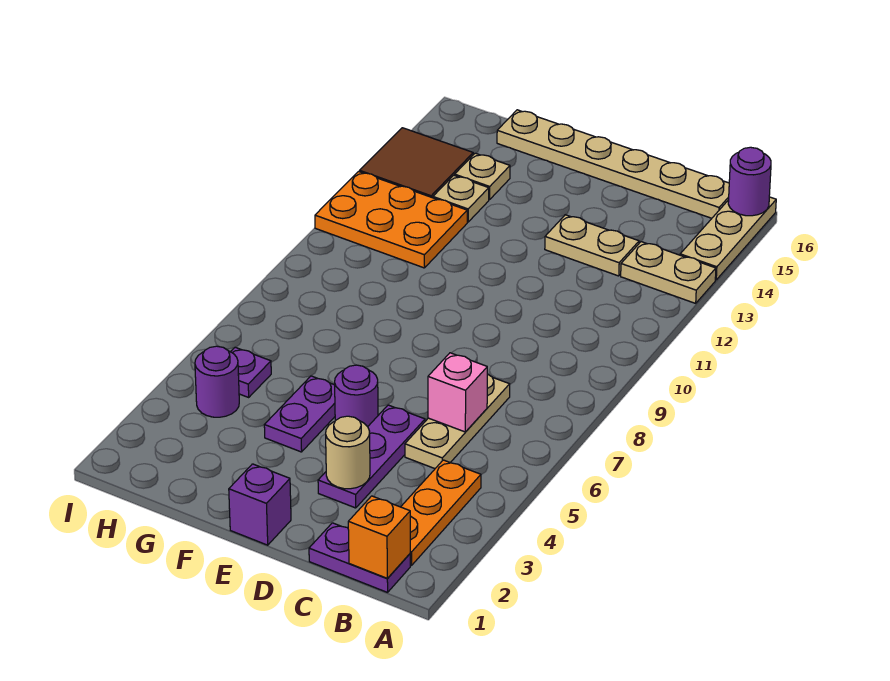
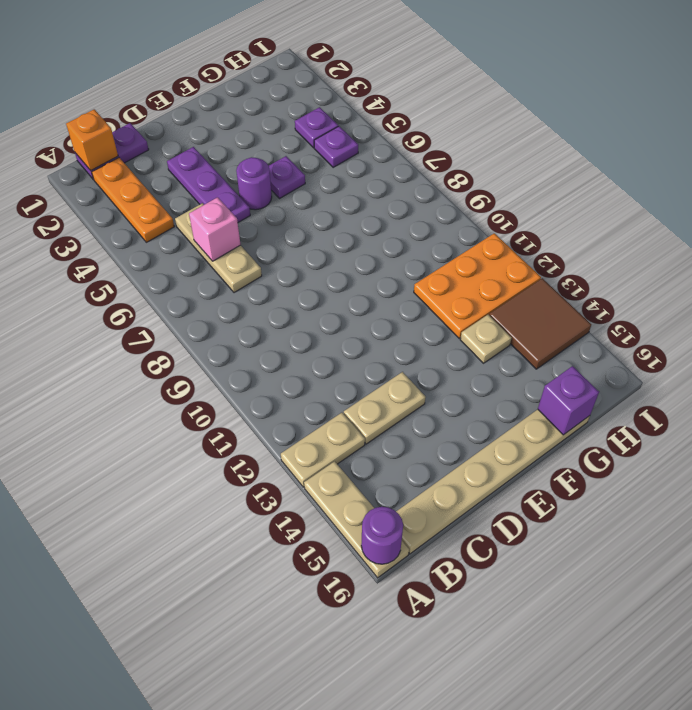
tan round brick D3 level 2 -> none
purple brick E1 level 1 -> purple brick G16 level 2
purple plate F4:F5 level 1 -> purple plate F5 level 1
tan plate G14 level 1 -> none
purple round brick H4 level 1 -> purple plate H4 level 1

